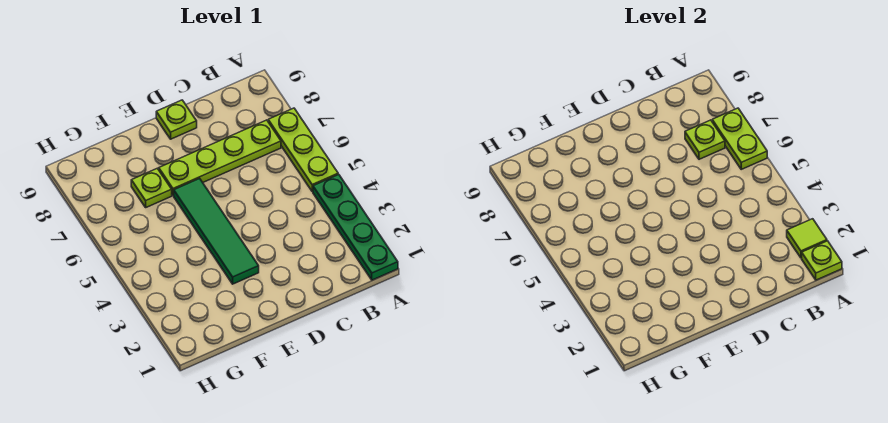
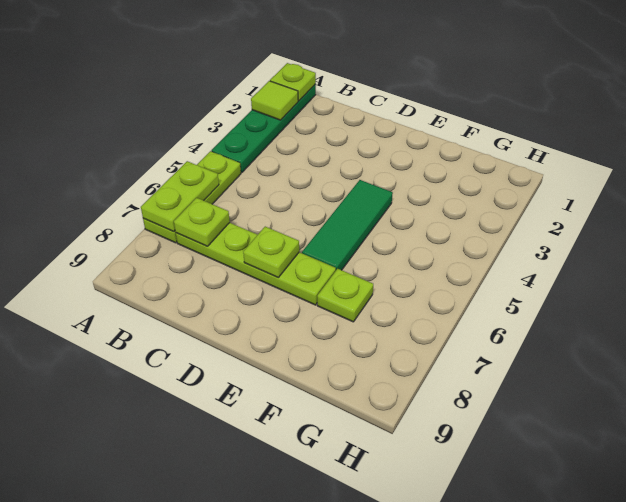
lime plate D9 level 1 -> lime plate D7 level 2
green tile E3:E6 level 1 -> green tile E4:E6 level 1

